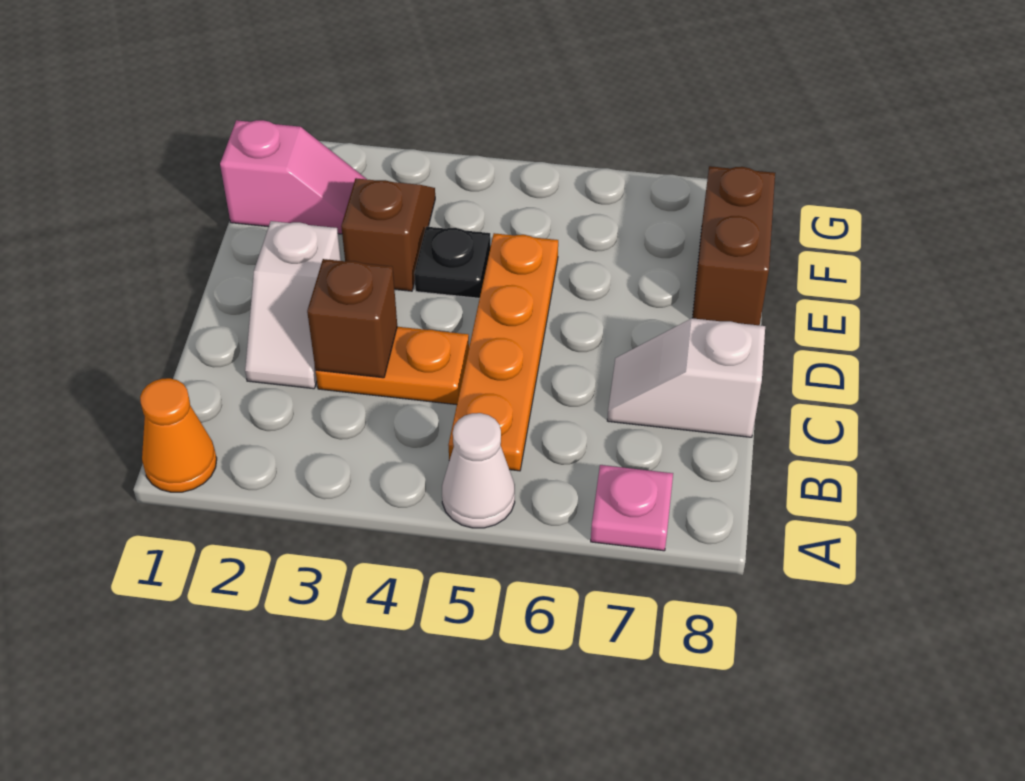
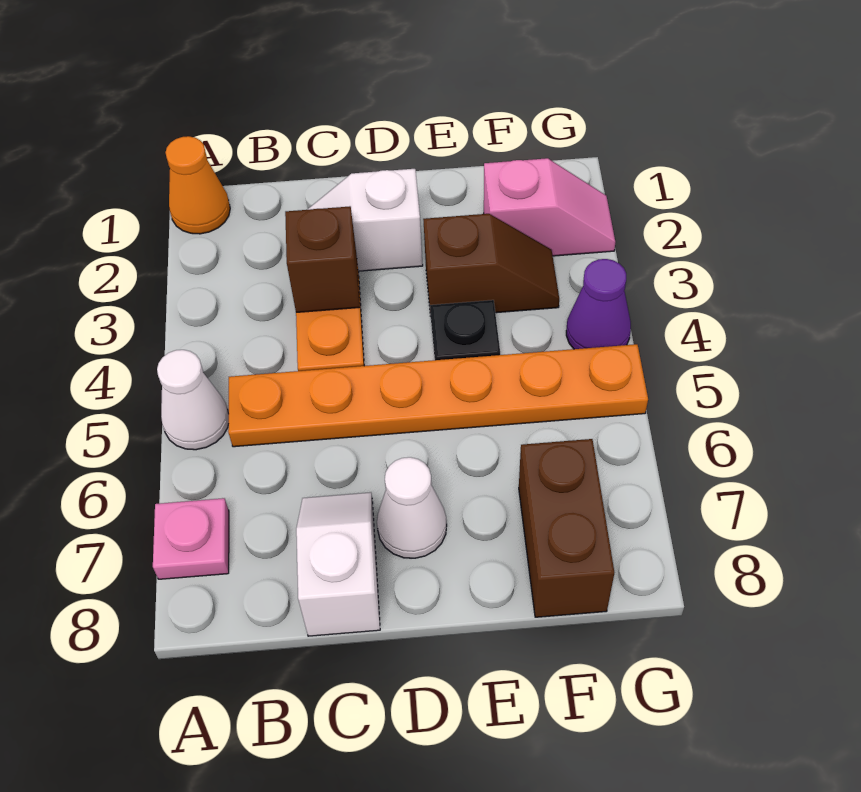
orange plate B5:E5 level 1 -> orange plate B5:G5 level 1
none -> white cone D7 level 1
brown brick E8:F8 level 1 -> brown brick F7:F8 level 1
pink slope F1:F2 level 1 top 1 -> pink slope F2:G2 level 1 top F
none -> purple cone G4 level 1

